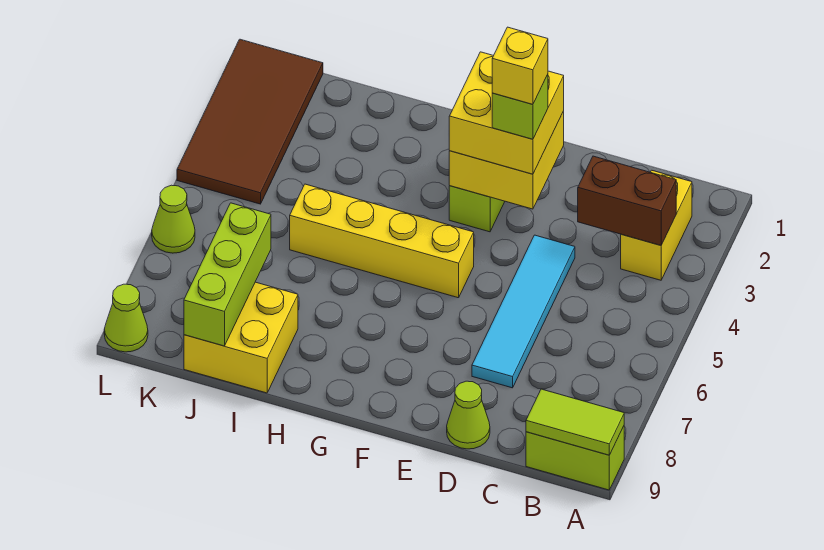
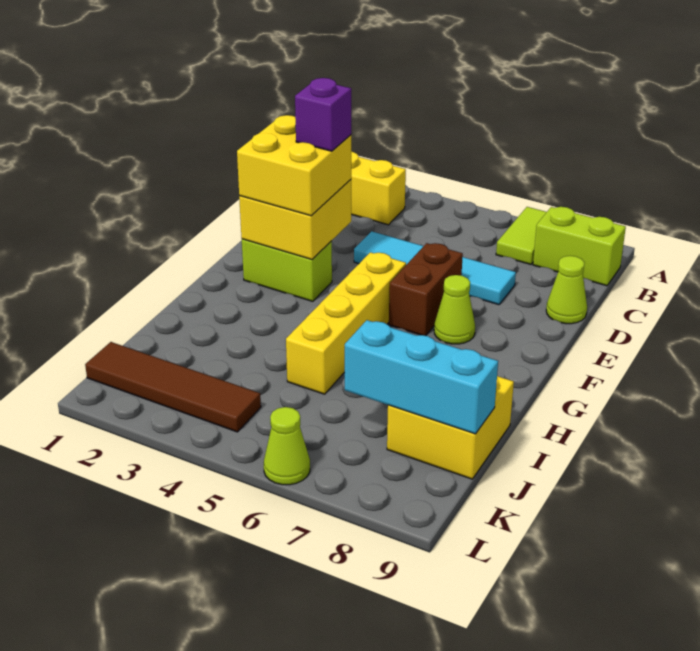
lime brick A9:B9 level 1 -> lime brick B8:B9 level 1
lime tile A9:B9 level 2 -> lime tile A7:B7 level 1
brown brick B3:C3 level 2 -> brown brick E6:F6 level 1
lime brick E3 level 4 -> purple brick E3 level 4
yellow brick E3 level 5 -> none
lime brick J7:J9 level 2 -> cyan brick J7:J9 level 2
brown tile K1:L4 level 1 -> brown tile K1:K4 level 1
lime cone L9 level 1 -> lime cone F7 level 1

